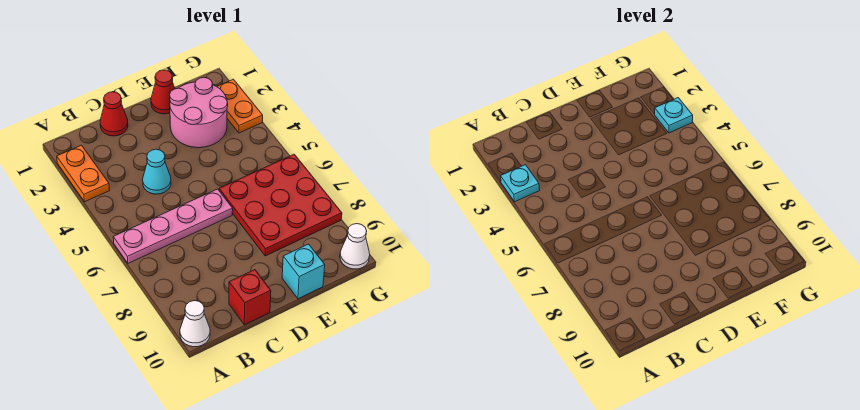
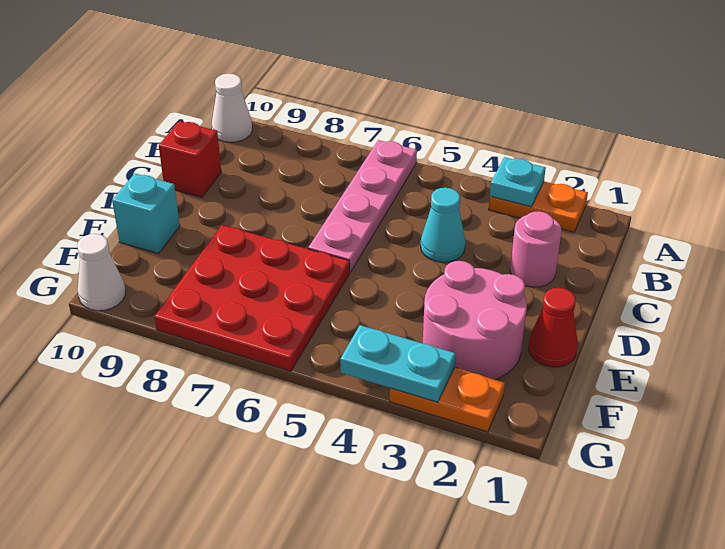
red cone C1 level 1 -> none
none -> pink round brick C2 level 1
cyan plate G3 level 2 -> cyan plate G3:G4 level 2

